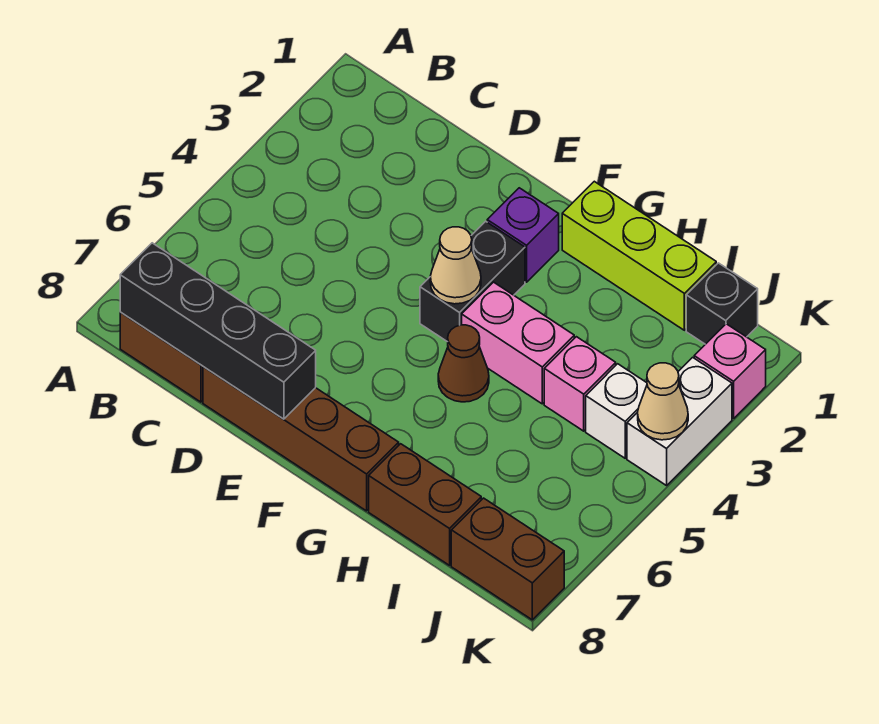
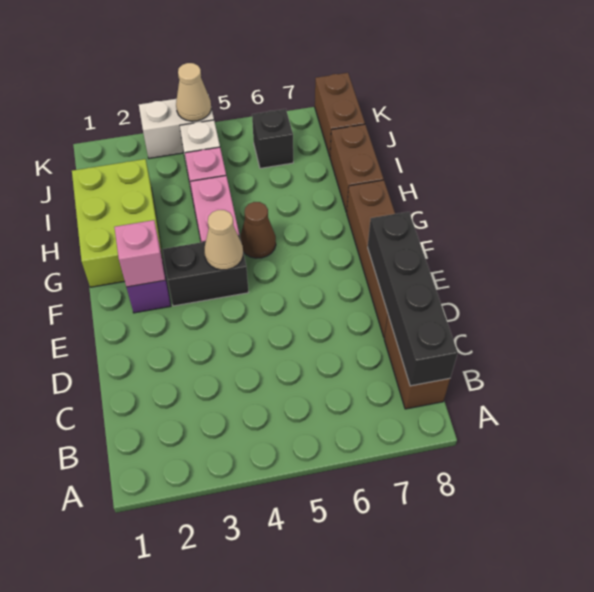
lime brick G1:I1 level 1 -> lime brick G1:I2 level 1
black brick J1 level 1 -> black brick J6 level 1
pink brick K2 level 1 -> pink brick F2 level 2

